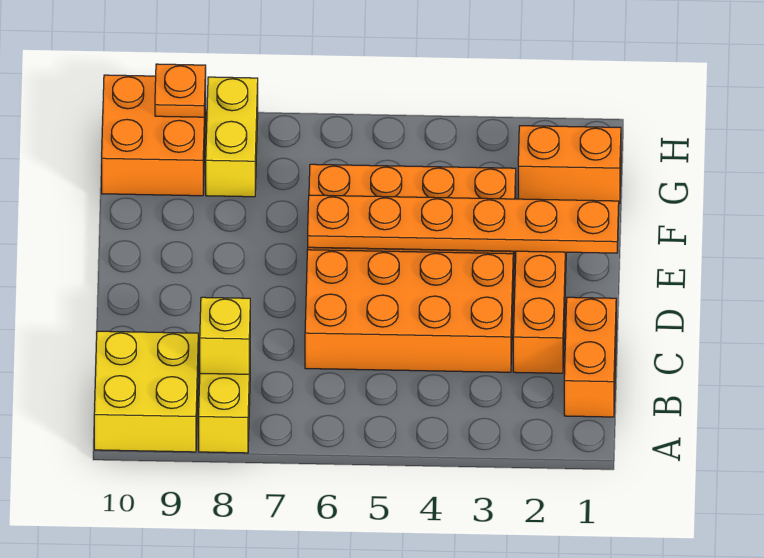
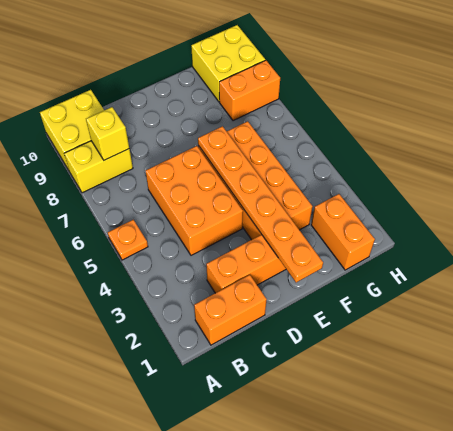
orange brick C3:D6 level 1 -> orange brick C4:D6 level 1
yellow brick G8:H8 level 1 -> orange brick G8:H8 level 1
orange brick G9:H10 level 1 -> yellow brick G9:H10 level 1
orange plate H9 level 2 -> orange plate A5 level 1

